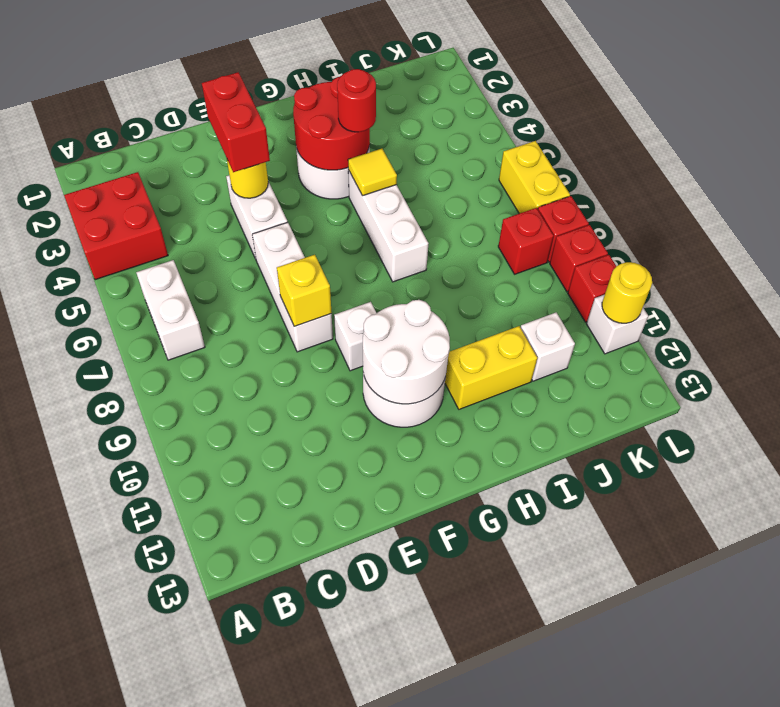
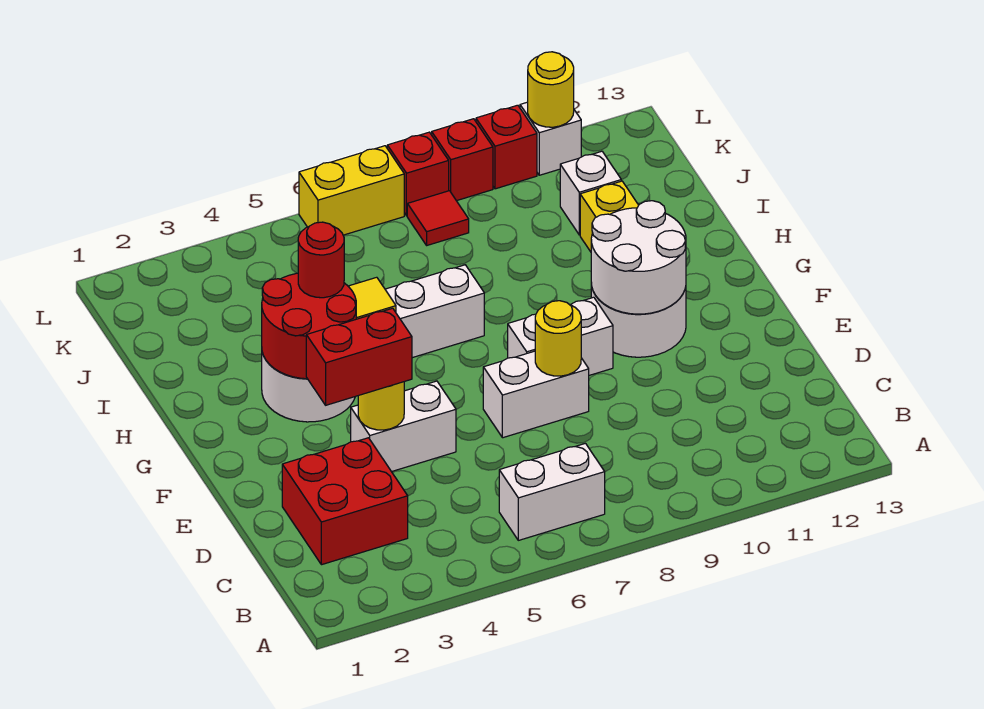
red brick A3:B4 level 1 -> red brick C2:D3 level 1
white brick E6:E8 level 1 -> white brick E7:E8 level 1
yellow brick E8 level 2 -> yellow round brick E8 level 2
white brick F9 level 1 -> white brick F8:F9 level 1
red brick K8 level 1 -> red tile K8 level 1

